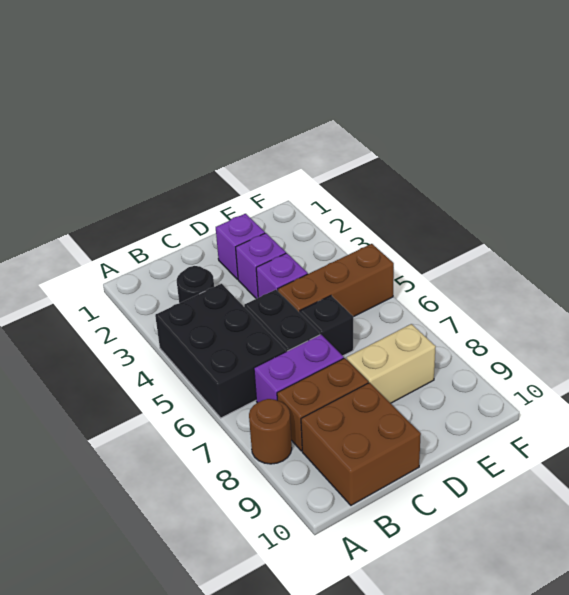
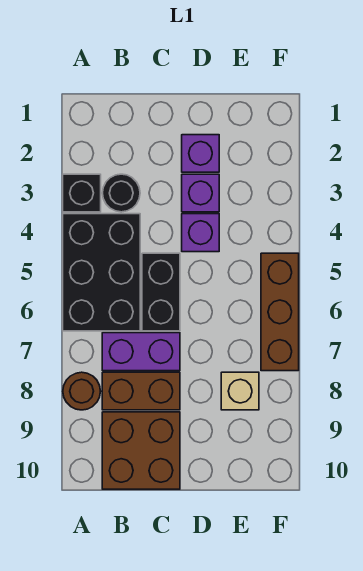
brown brick D5:F5 level 1 -> brown brick F5:F7 level 1
black brick D6 level 1 -> black brick A3 level 1
tan brick D8:E8 level 1 -> tan brick E8 level 1

